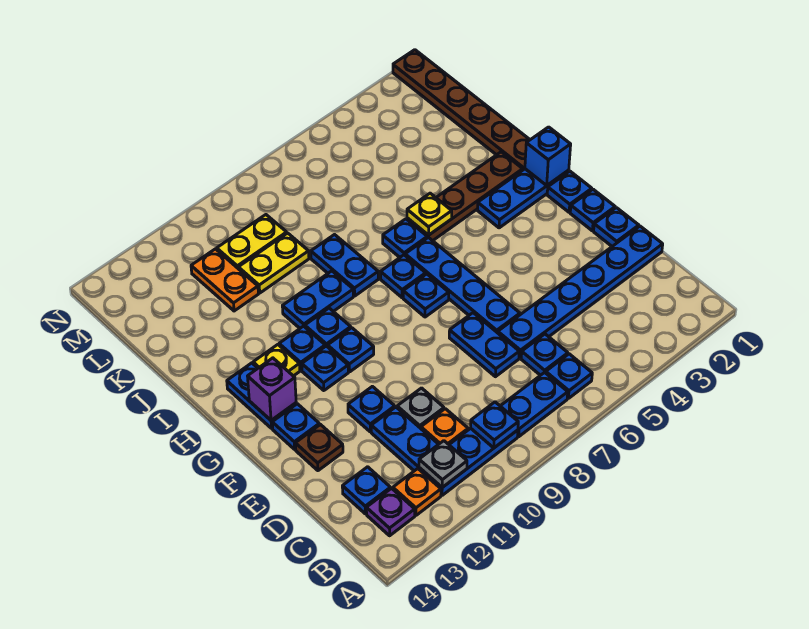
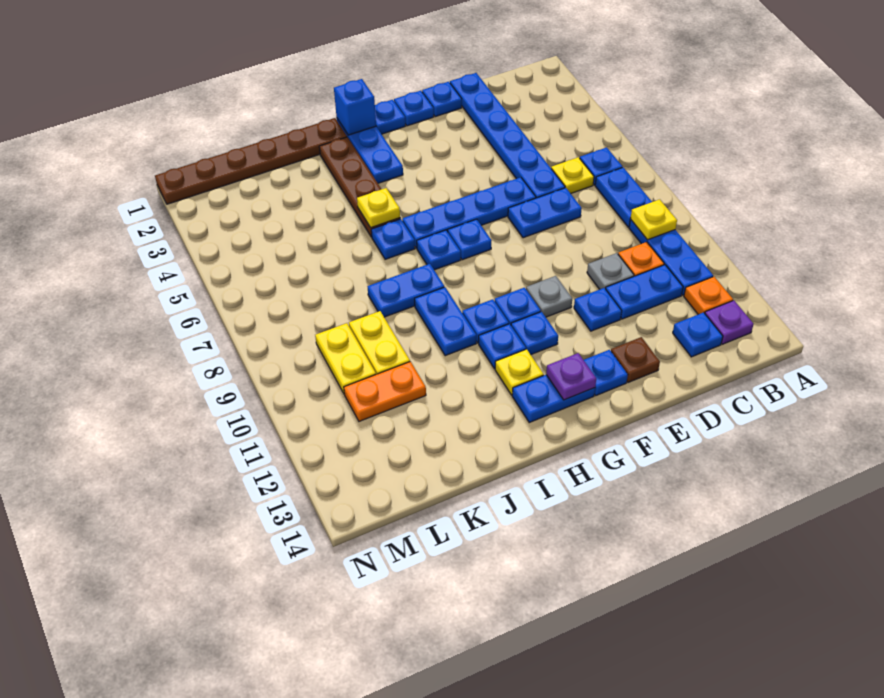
blue plate B9 level 2 -> yellow plate B9 level 2
grey plate B11 level 2 -> grey plate F10 level 1
blue plate C6 level 1 -> yellow plate C6 level 1
purple brick G13 level 2 -> purple plate G13 level 2

